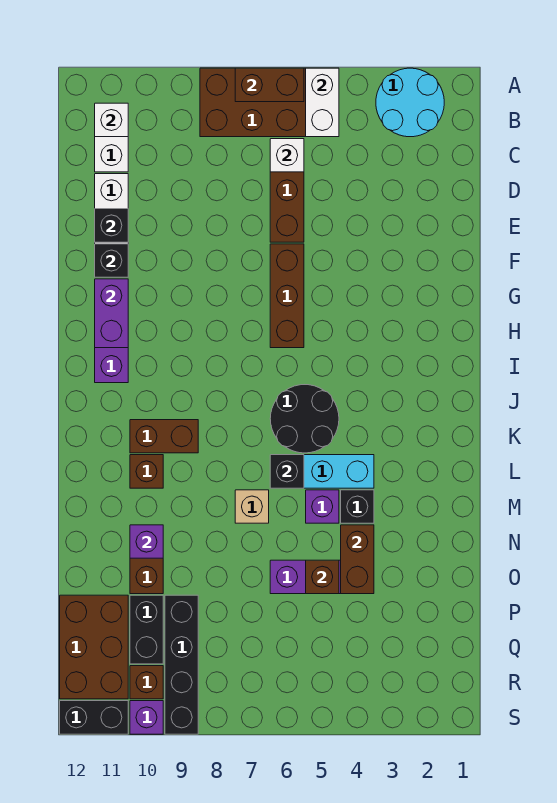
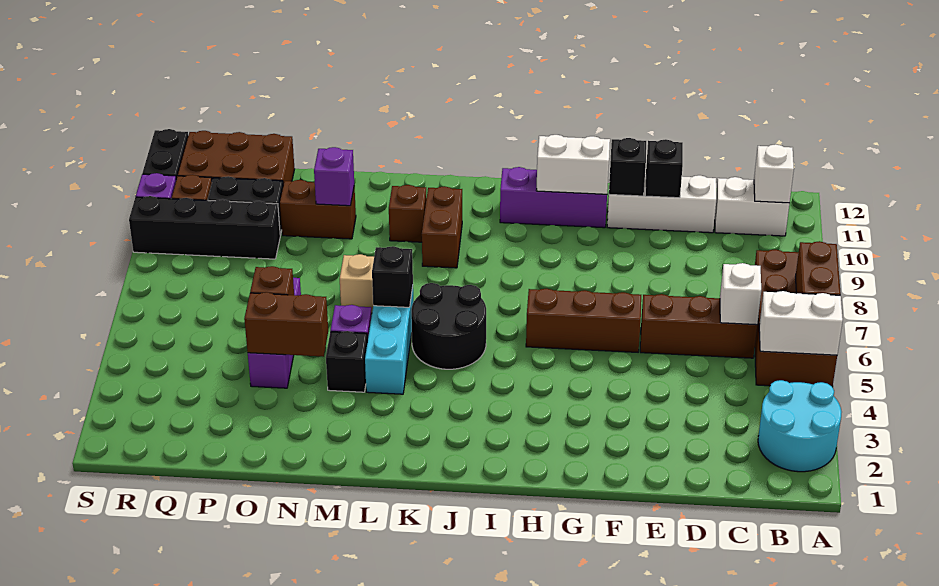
purple brick G11:H11 level 2 -> white brick G11:H11 level 2

